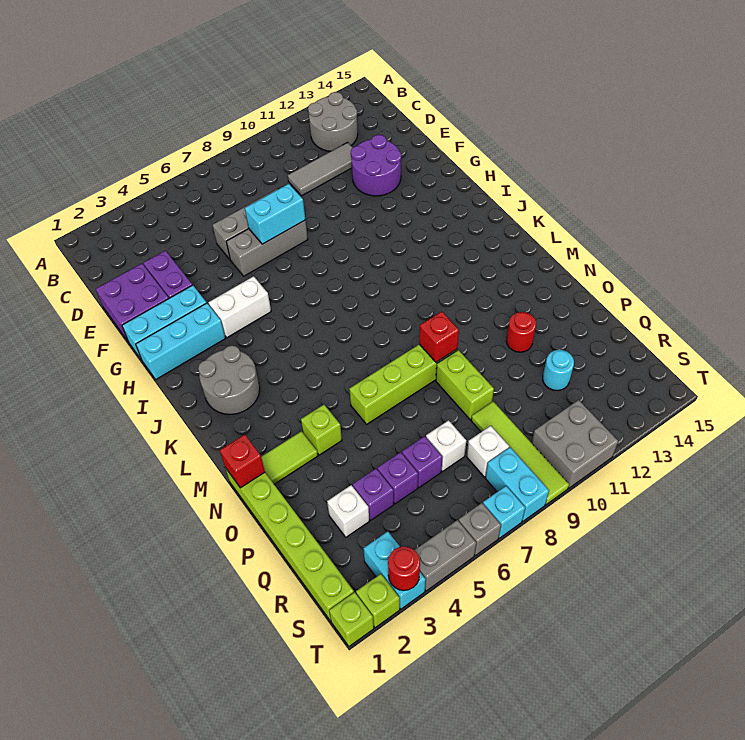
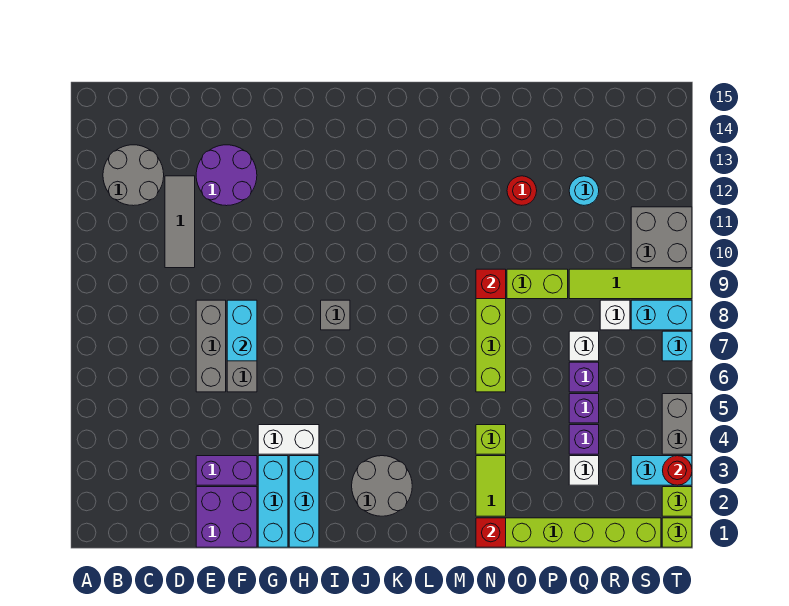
white brick H4:H5 level 1 -> white brick G4:H4 level 1
grey brick T6 level 1 -> grey brick I8 level 1

